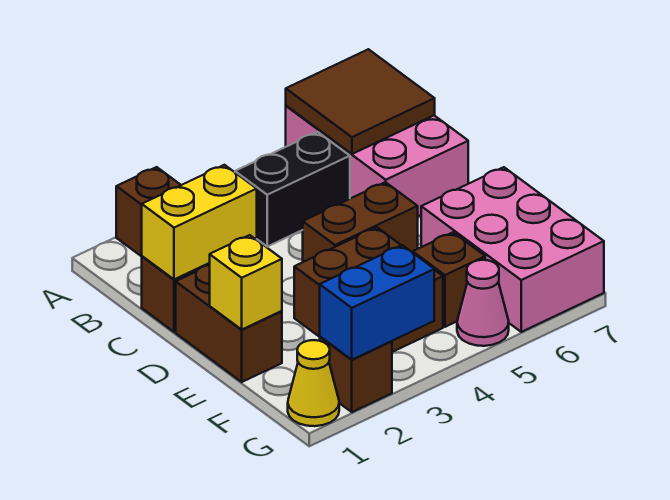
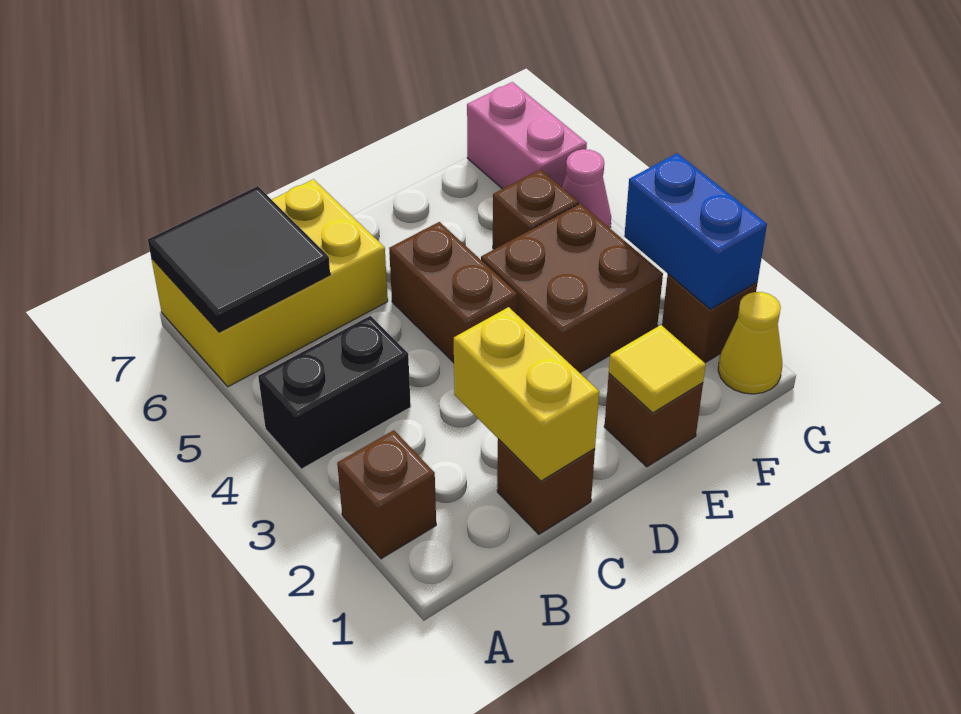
pink brick A6:C7 level 1 -> yellow brick A6:C7 level 1
brown tile A6:B7 level 2 -> black tile A6:B7 level 2
black brick B4:B5 level 1 -> black brick A4:B4 level 1
brown brick D1:E1 level 1 -> brown brick E1 level 1
yellow brick E1 level 2 -> yellow tile E1 level 2
pink brick E6:G7 level 1 -> pink brick G6:G7 level 1

